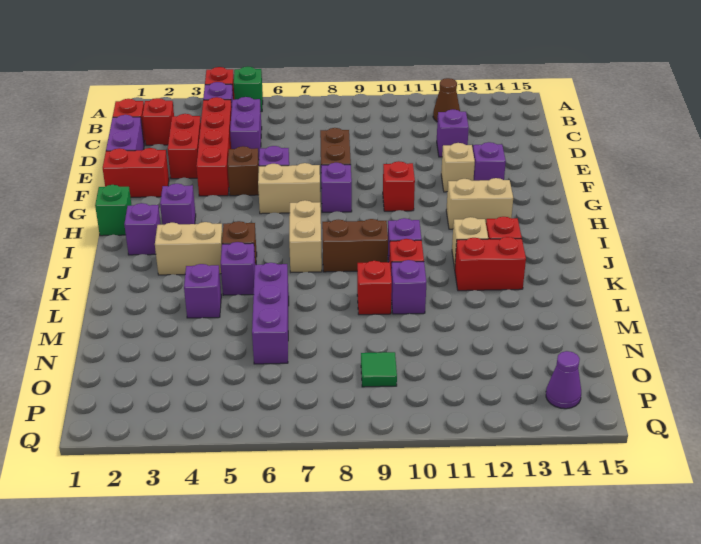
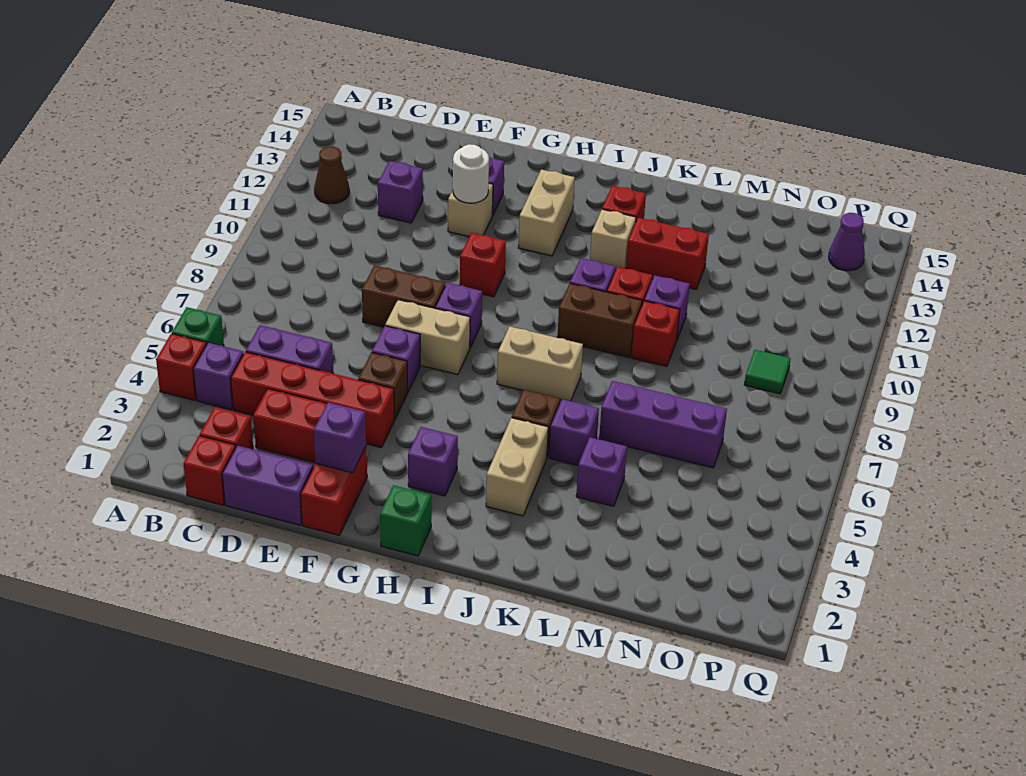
none -> white round brick F12 level 2
tan brick G6:G7 level 1 -> tan brick F7:G7 level 1
purple brick I2 level 1 -> purple brick F2 level 2
brown brick J8:J9 level 1 -> brown brick J9:K9 level 1
red brick K12:K13 level 1 -> red brick K12:L12 level 1

